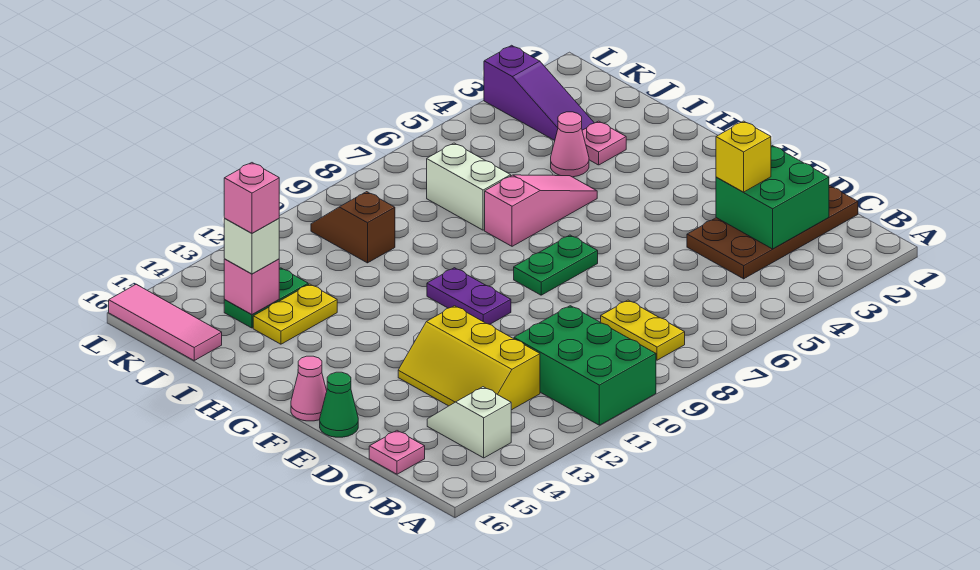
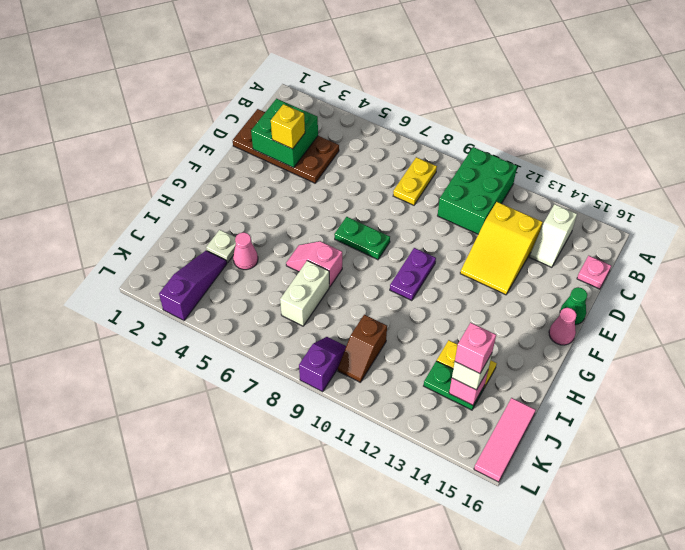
yellow slope C12:E13 level 1 top 12 -> yellow slope C12:E13 level 1 top C
pink slope H5:H7 level 1 top 7 -> pink slope H6:H7 level 1 top 7
pink plate I3 level 1 -> white plate I3 level 1
none -> purple slope K9:L9 level 1 top L

